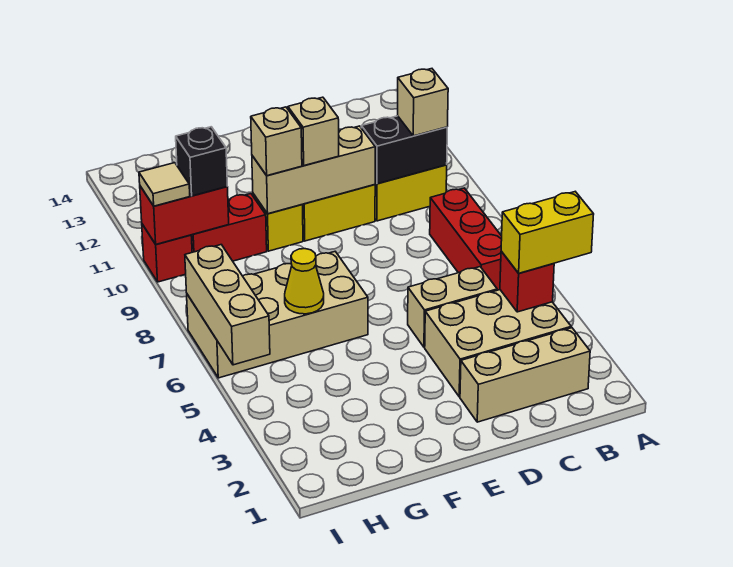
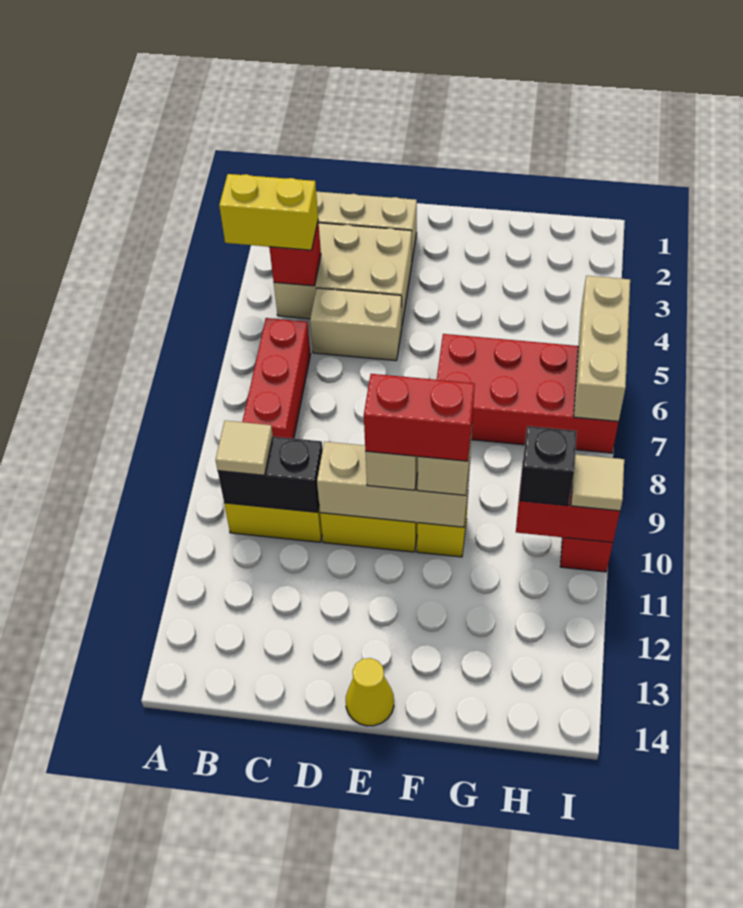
tan brick B10 level 3 -> tan tile B10 level 3
tan brick F6:I7 level 1 -> red brick F6:I7 level 1
yellow cone G6 level 2 -> yellow cone E14 level 1
red brick G10:H10 level 1 -> red brick E10:F10 level 4

